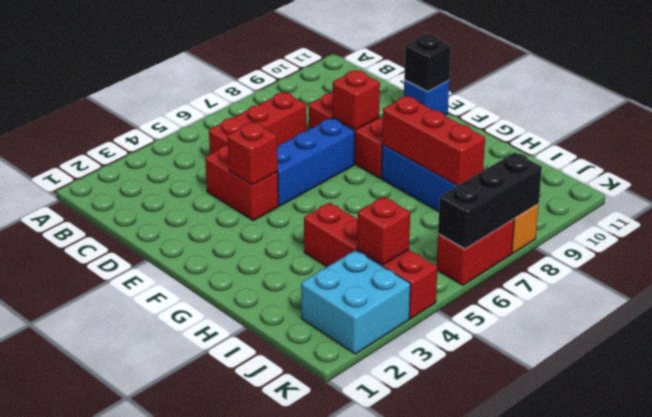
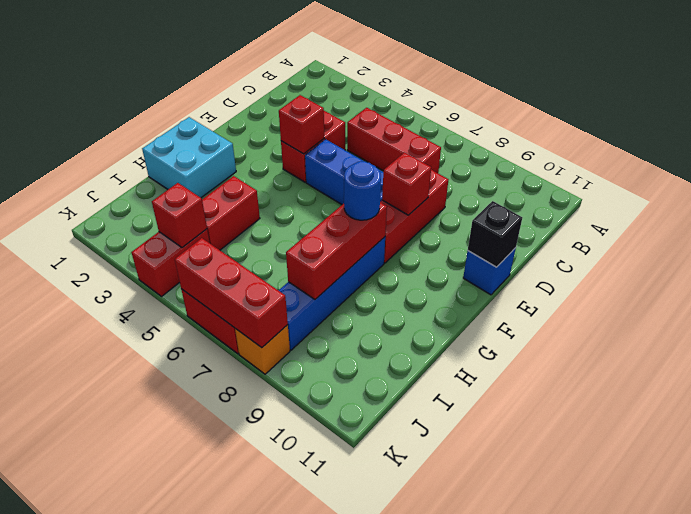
none -> blue round brick G8 level 3
cyan brick J2:K3 level 1 -> cyan brick G1:H2 level 1
black brick K6:K8 level 2 -> red brick K6:K8 level 2

